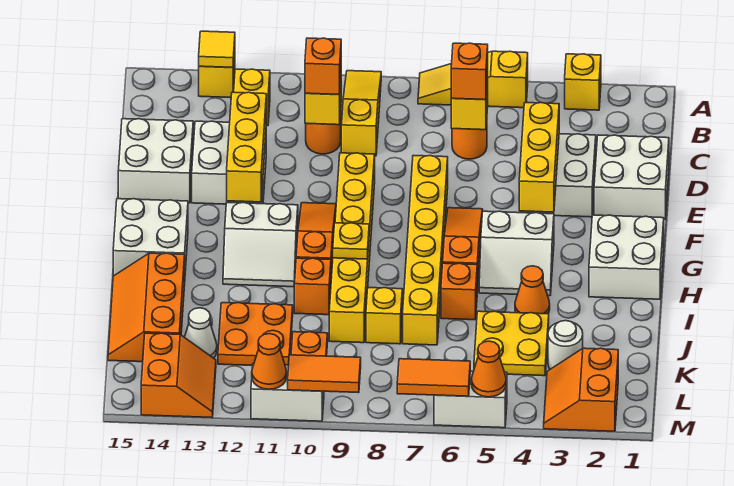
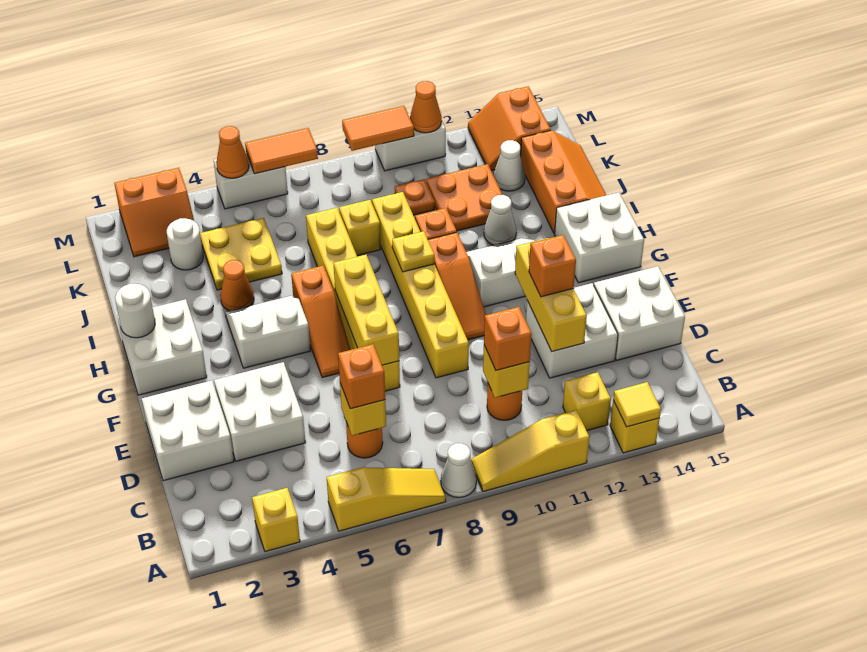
none -> white cone A8 level 1
yellow slope A9:C9 level 1 top C -> yellow slope A9:A11 level 1 top 11
yellow brick D4:F4 level 2 -> yellow brick E7:G7 level 2
none -> white round brick H1 level 2
orange brick I6 level 1 -> orange brick E12 level 3
none -> white cone I12 level 1
orange slope L2:M3 level 1 top 2 -> orange slope L2:M3 level 1 top M

